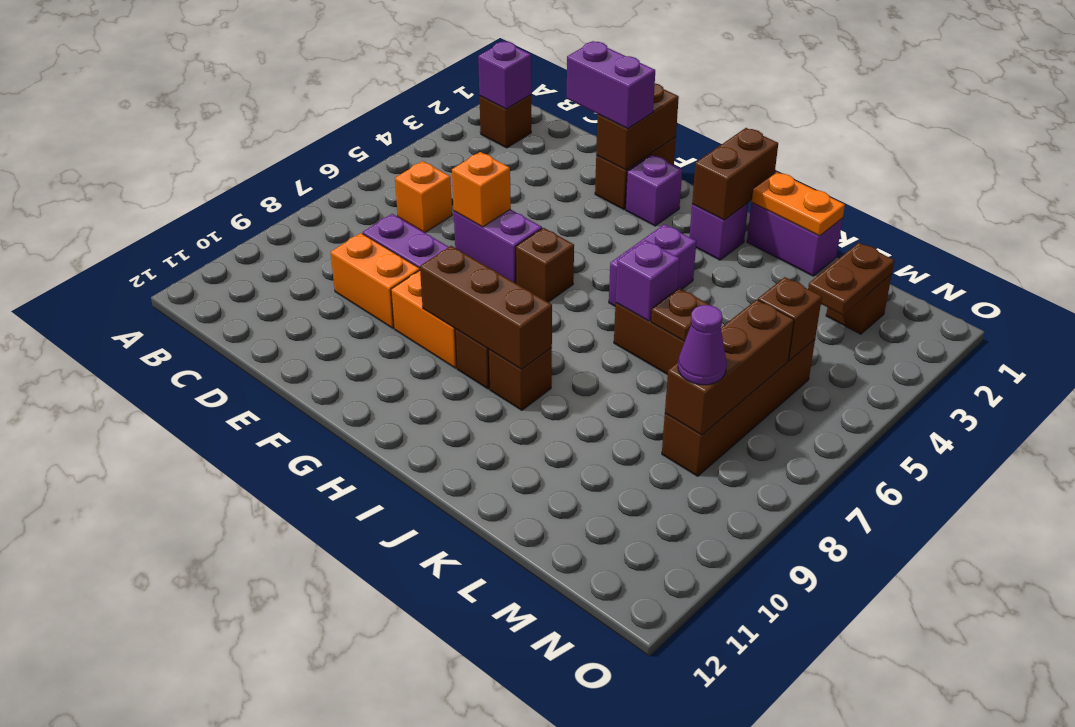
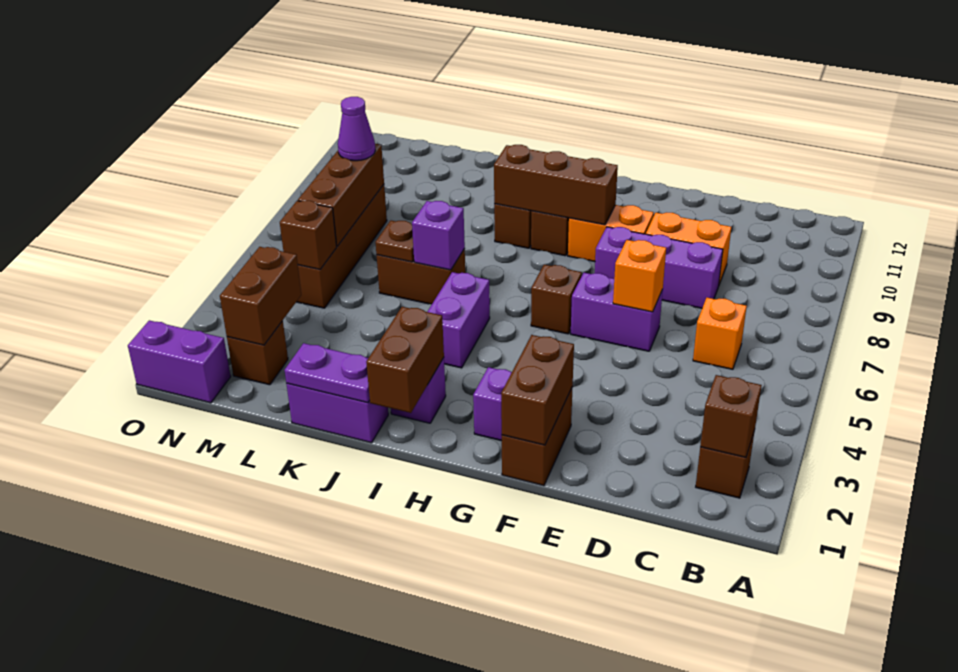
purple brick B2 level 2 -> brown brick B2 level 2
purple brick E2:F2 level 3 -> purple brick N1:O1 level 1
orange plate J1:K1 level 2 -> purple plate J1:K1 level 2
brown plate M2:M3 level 2 -> brown brick M2:M3 level 2

